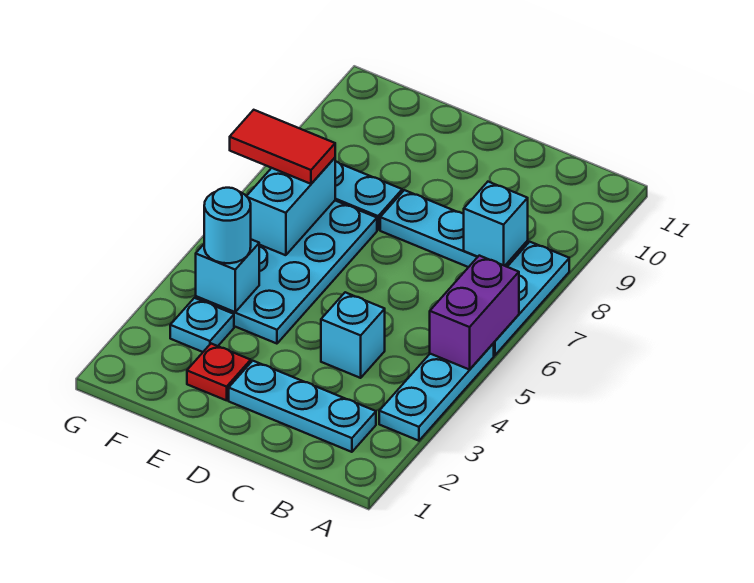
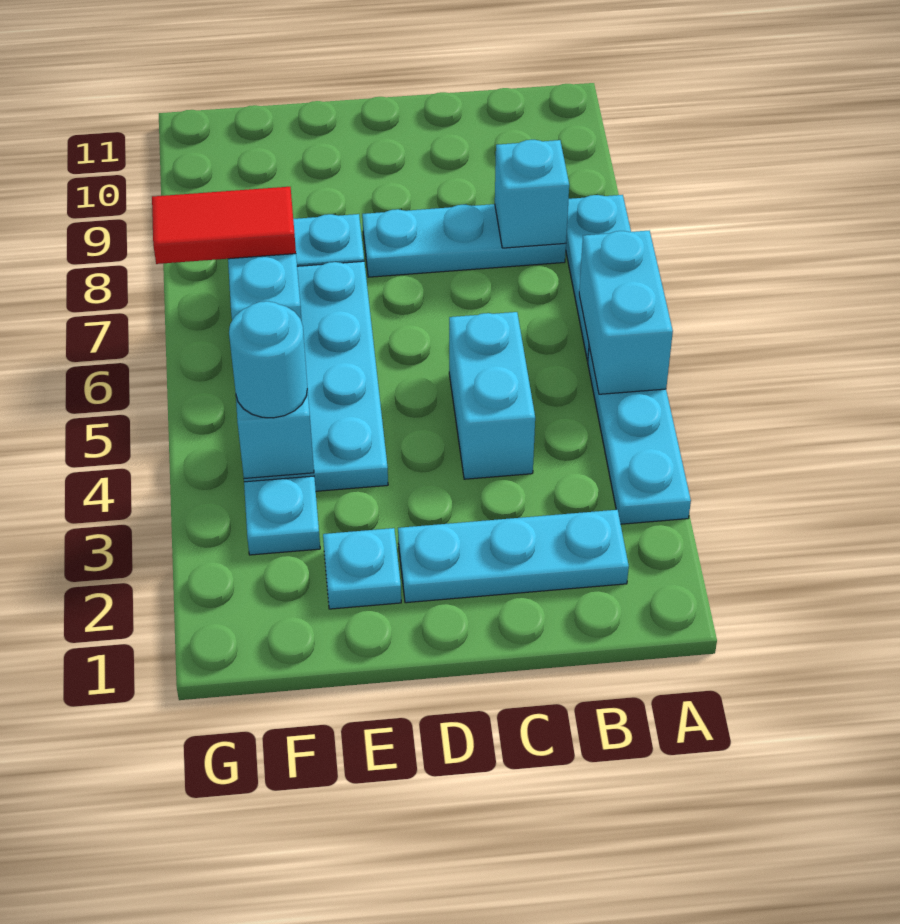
purple brick A5:A6 level 2 -> cyan brick A5:A6 level 2
cyan brick C4 level 1 -> cyan brick C4:C5 level 1
red plate E2 level 1 -> cyan plate E2 level 1

